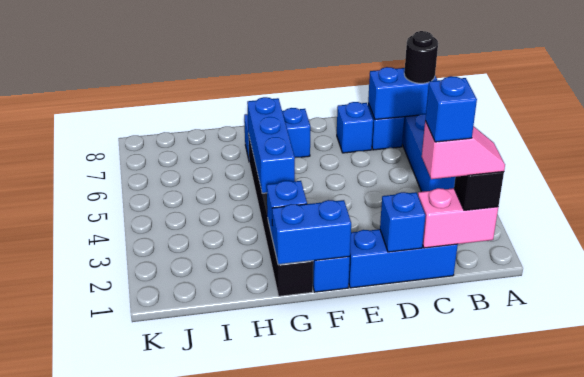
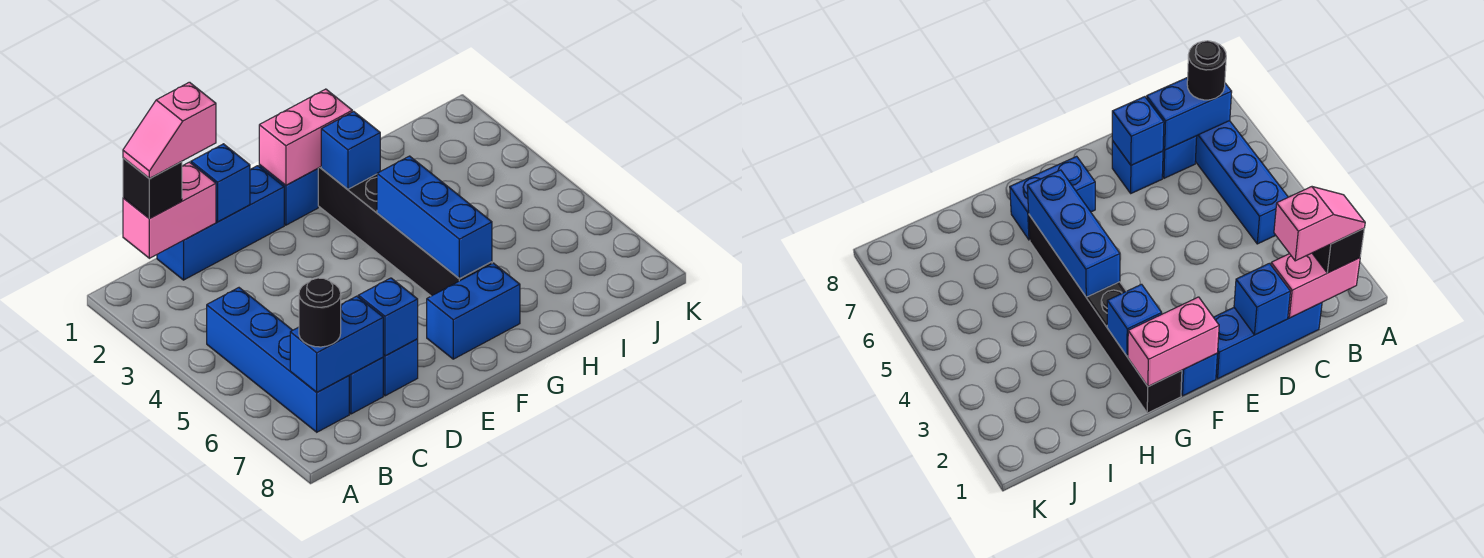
blue brick C1 level 5 -> blue brick D7 level 2
blue brick F1:G1 level 2 -> pink brick F1:G1 level 2

